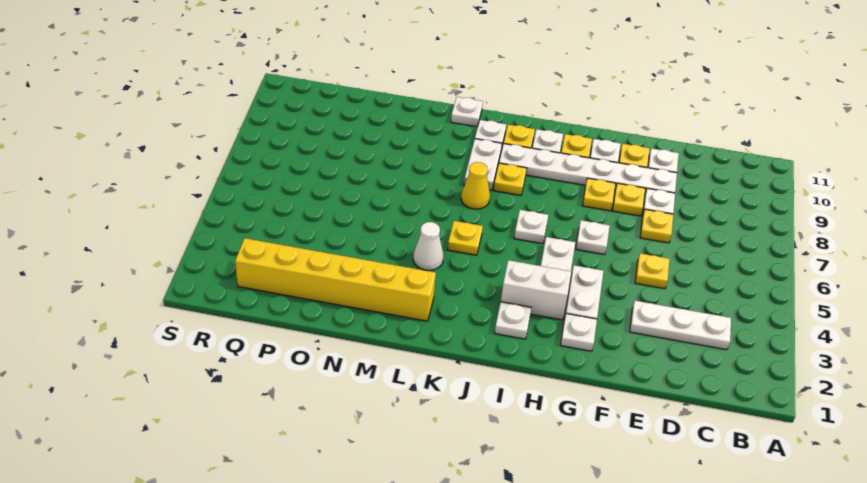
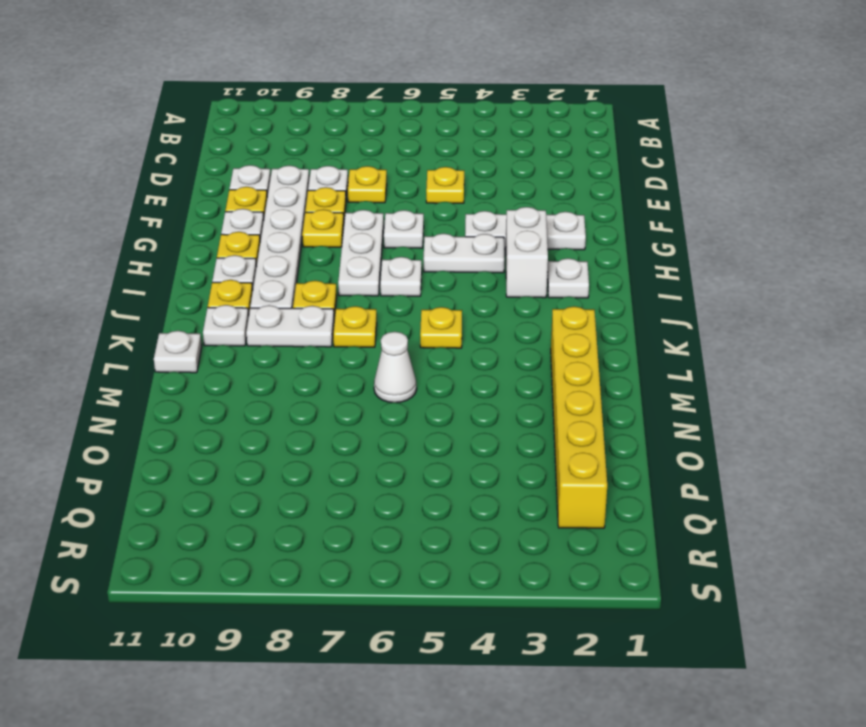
white plate C3:E3 level 1 -> white plate G7:I7 level 1
yellow cone K7 level 1 -> yellow plate K7 level 1
white cone L4 level 1 -> white cone M6 level 1

